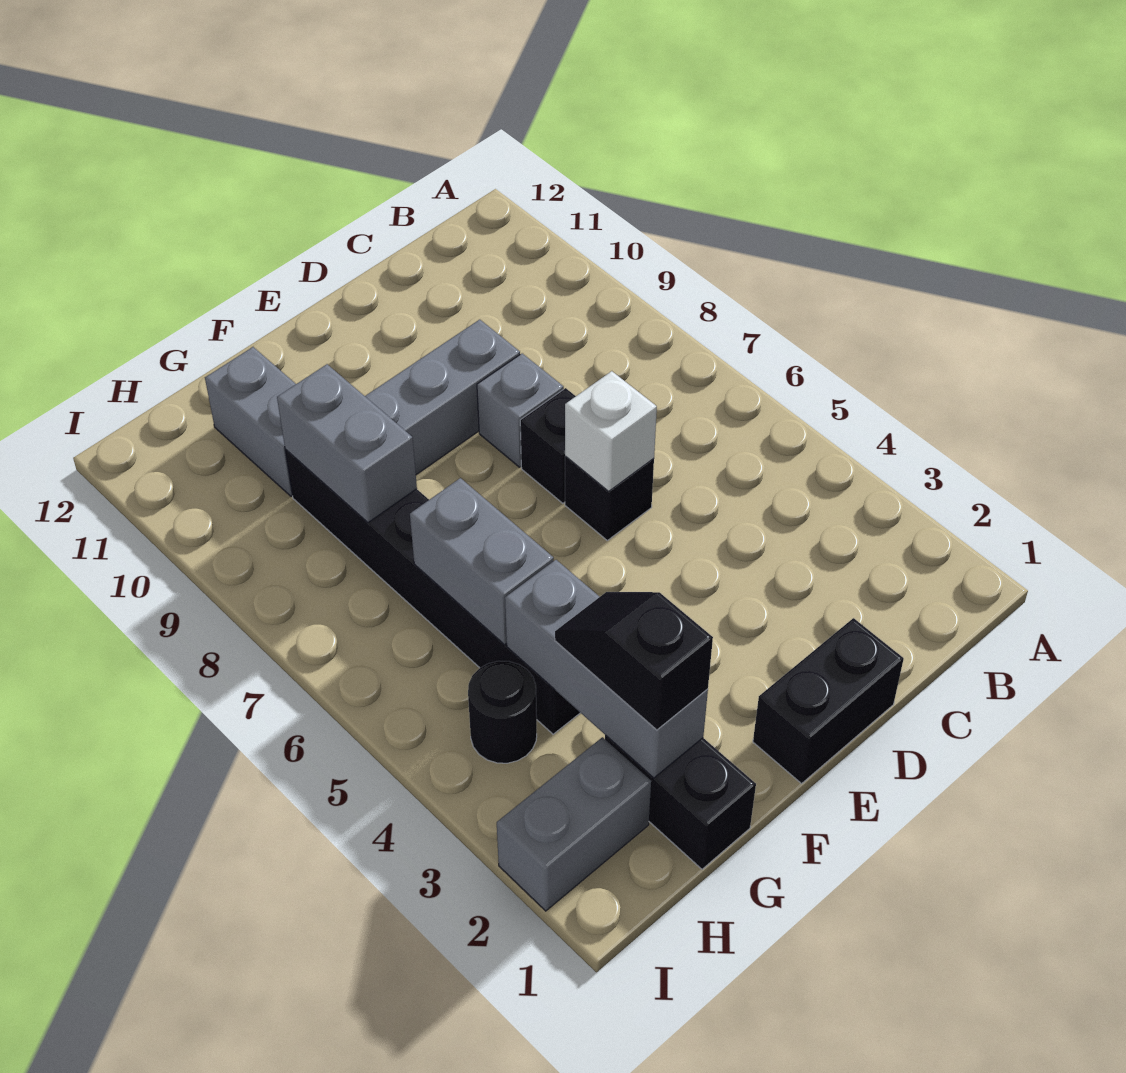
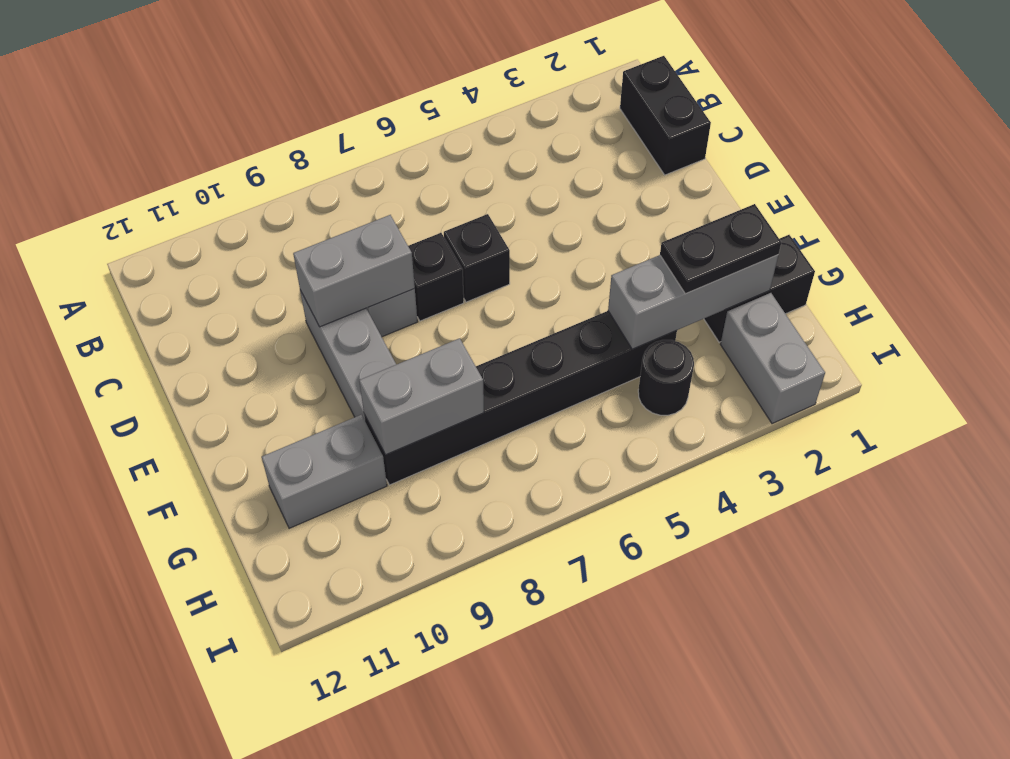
black brick D1:E1 level 1 -> black brick B1:C1 level 1
white brick D6 level 2 -> none
black slope G2:G3 level 3 top 2 -> black plate G2:G3 level 3
grey brick G5:G6 level 2 -> grey brick D8:D9 level 2

